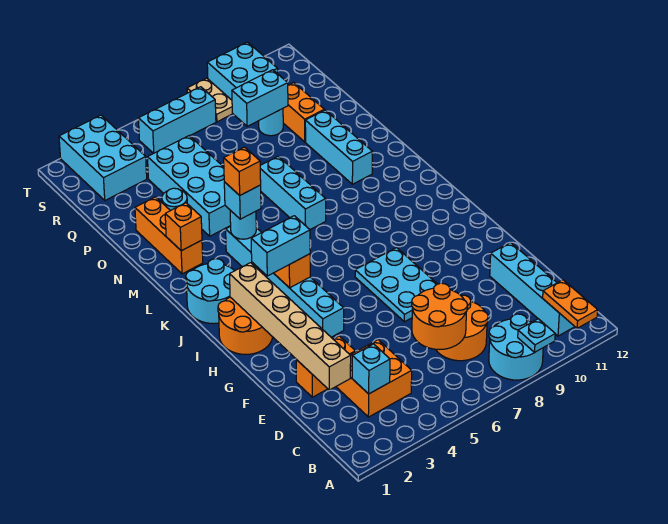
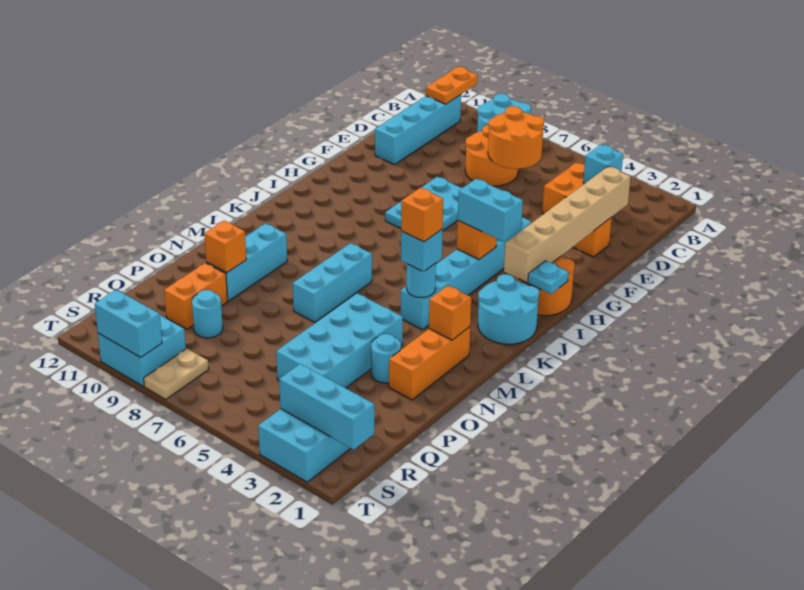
cyan plate A9 level 2 -> cyan plate I1 level 2
none -> orange brick O10 level 2
cyan brick Q8:Q9 level 2 -> cyan brick T9:T10 level 2
cyan brick S5:S7 level 1 -> cyan brick S1:S3 level 2

